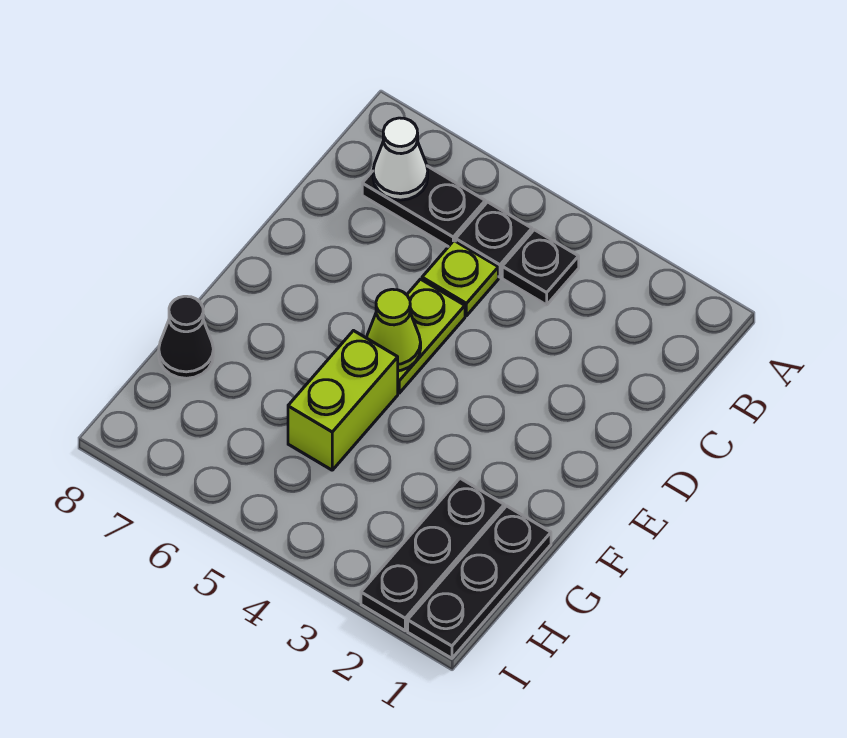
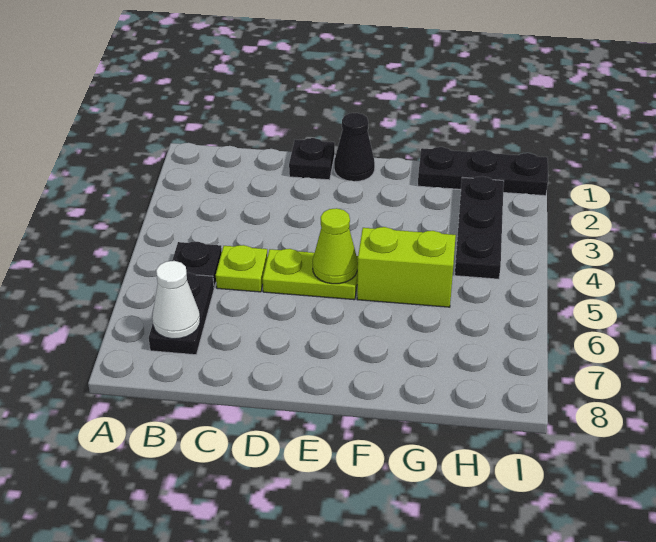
black plate B4 level 1 -> black plate D1 level 1
black plate G2:I2 level 1 -> black plate H2:H4 level 1
black cone G8 level 1 -> black cone E1 level 1

